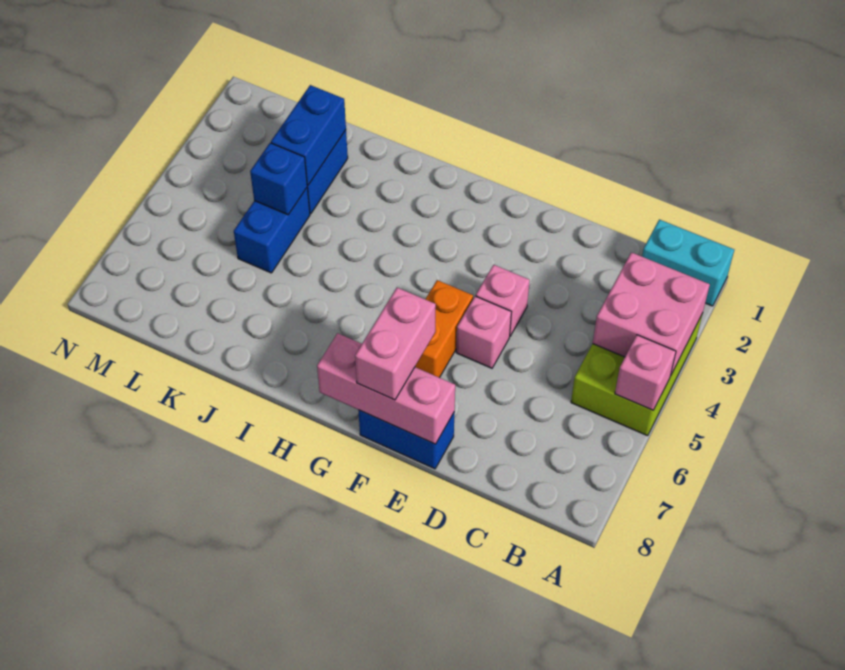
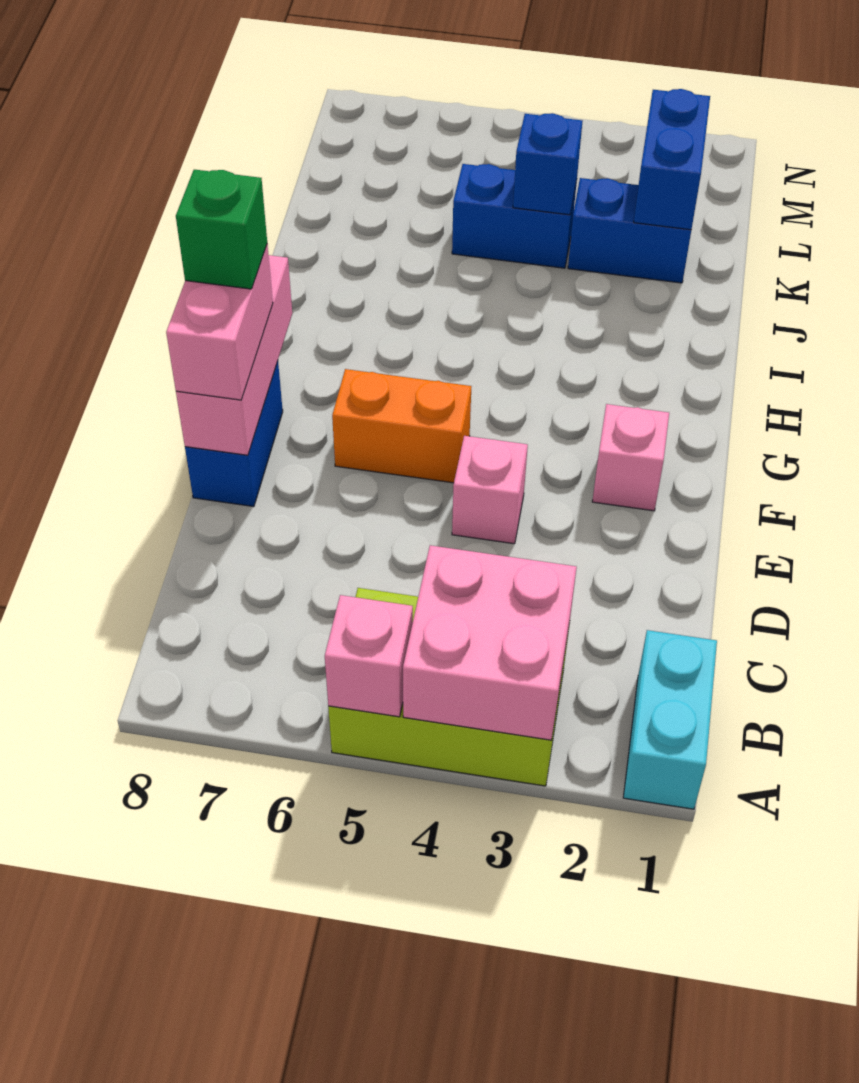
pink brick E5 level 1 -> pink brick F2 level 1
pink brick F7:F8 level 3 -> pink brick E8:F8 level 3
none -> green brick F8 level 4
blue brick K2:K3 level 2 -> blue brick K2:L2 level 2

